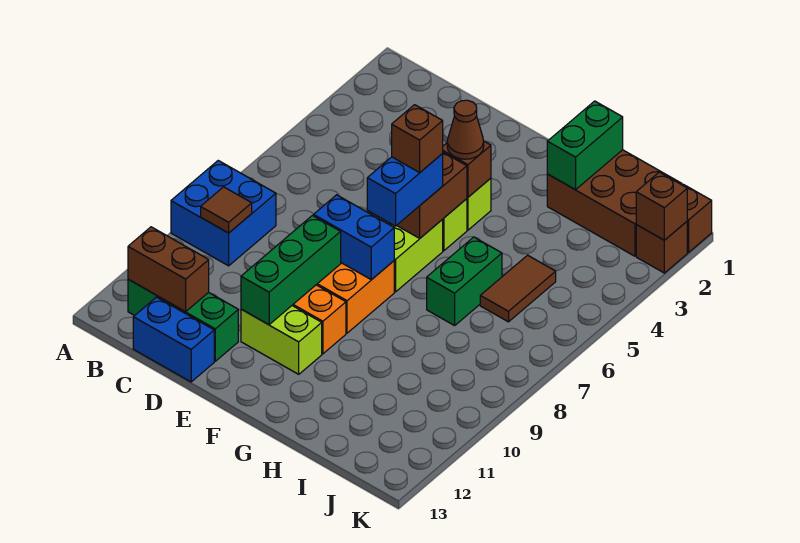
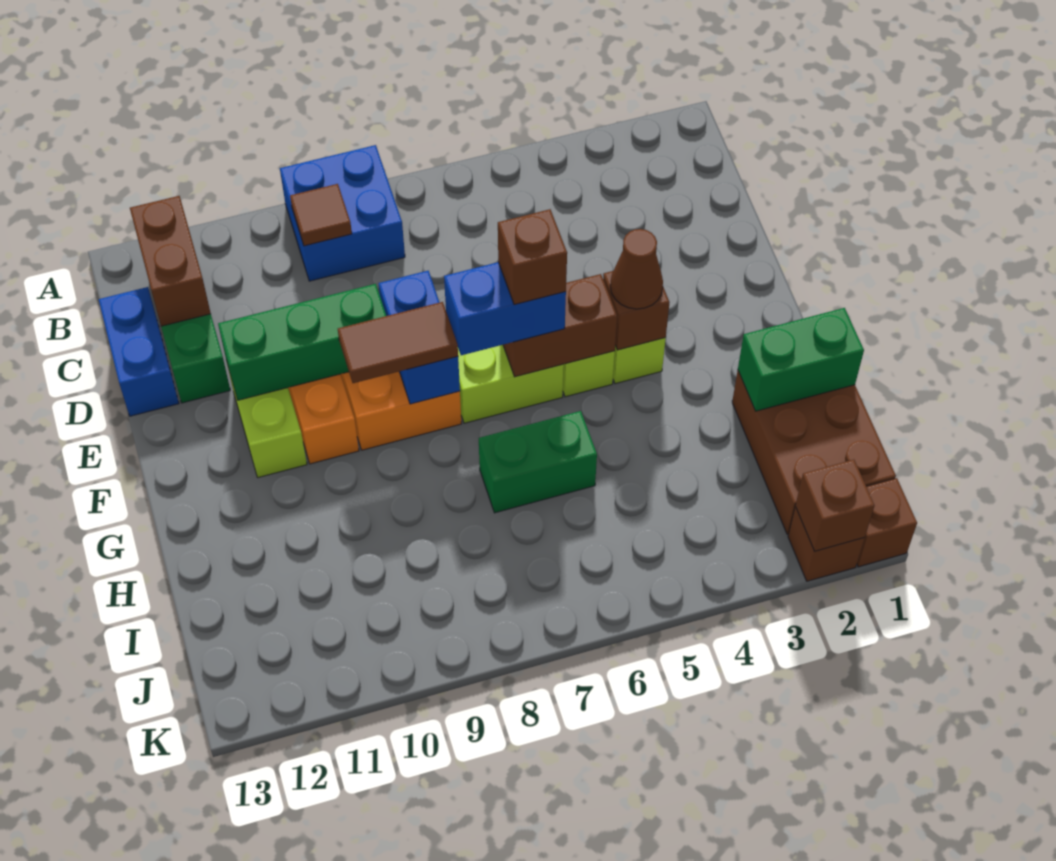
brown tile I5:I6 level 1 -> brown tile F8:F9 level 3

